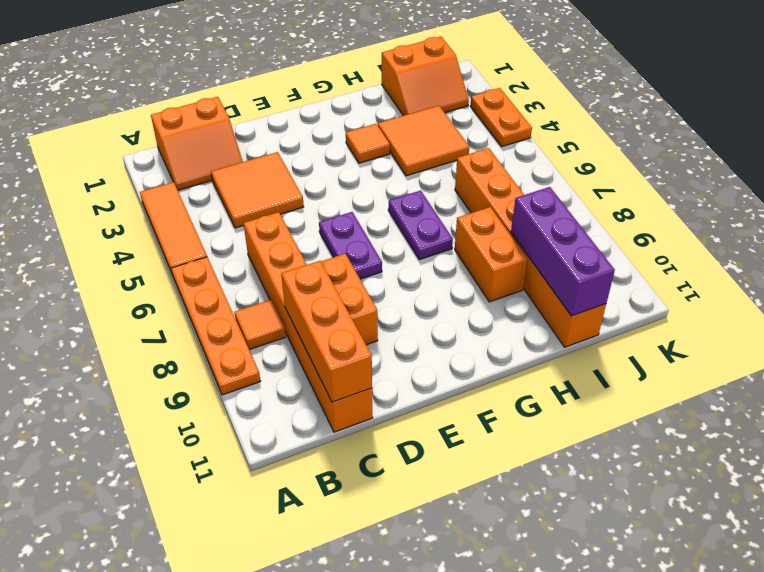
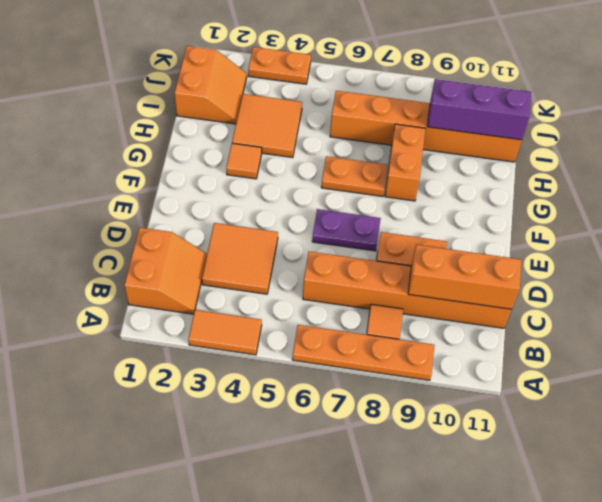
orange tile A3:A5 level 1 -> orange tile A3:A4 level 1
purple plate G6:G7 level 1 -> orange plate G6:G7 level 1
orange brick H8:H9 level 1 -> orange brick G8:H8 level 1

